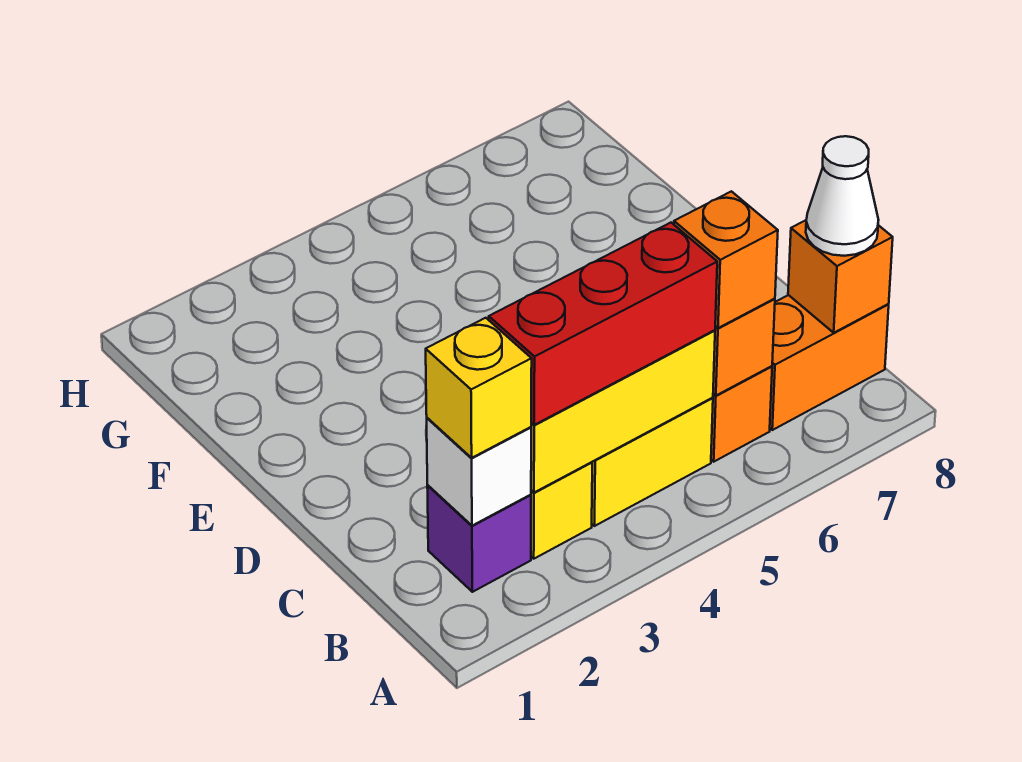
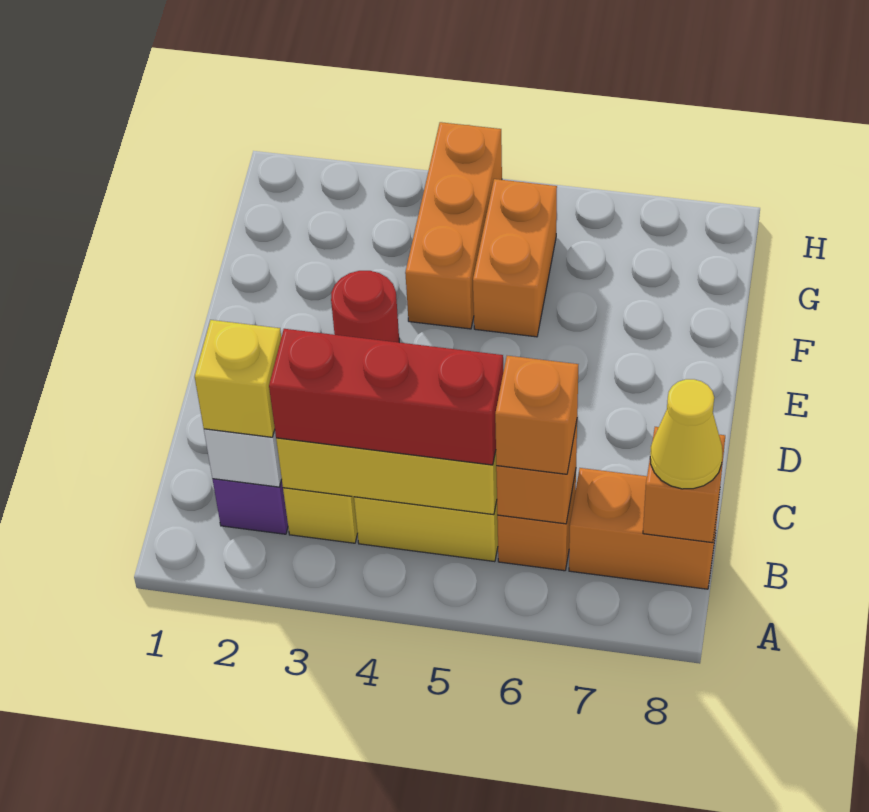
white cone B8 level 3 -> yellow cone B8 level 3
none -> red round brick E3 level 1
none -> orange brick F4:H4 level 1
none -> orange brick F5:G5 level 1

